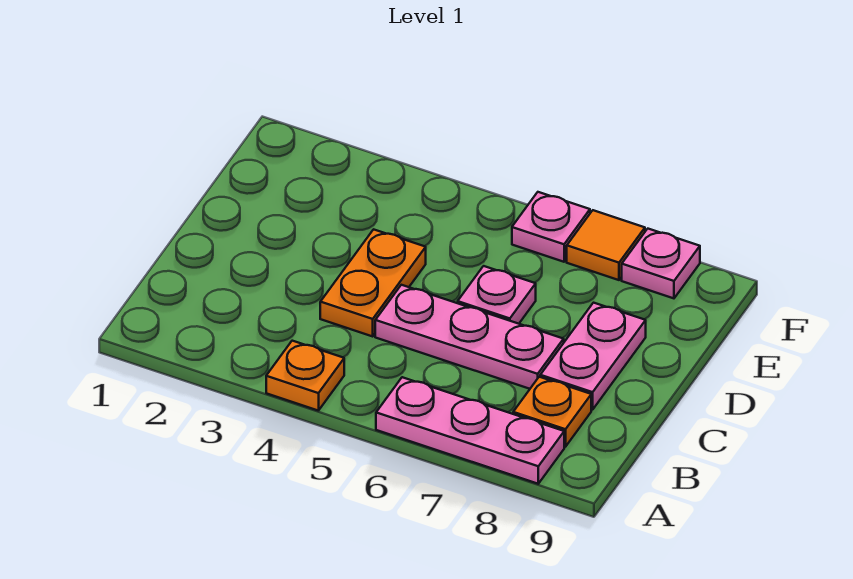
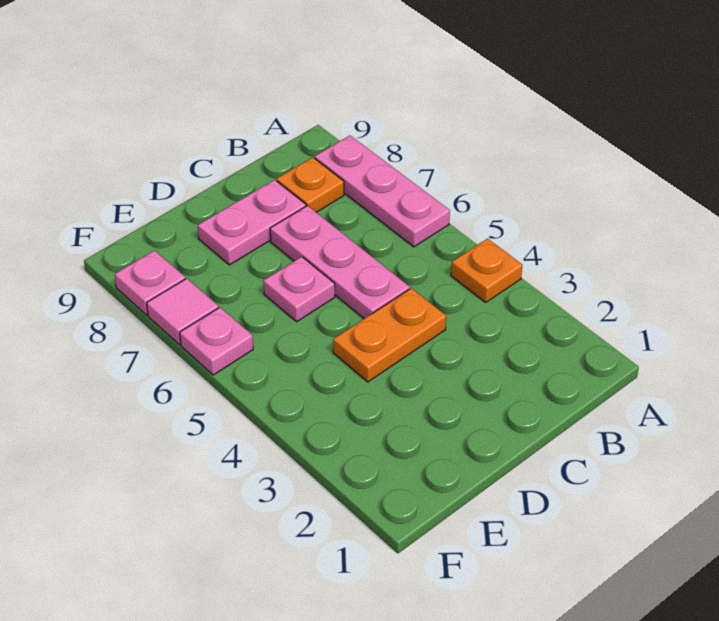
orange tile F7 level 1 -> pink tile F7 level 1

